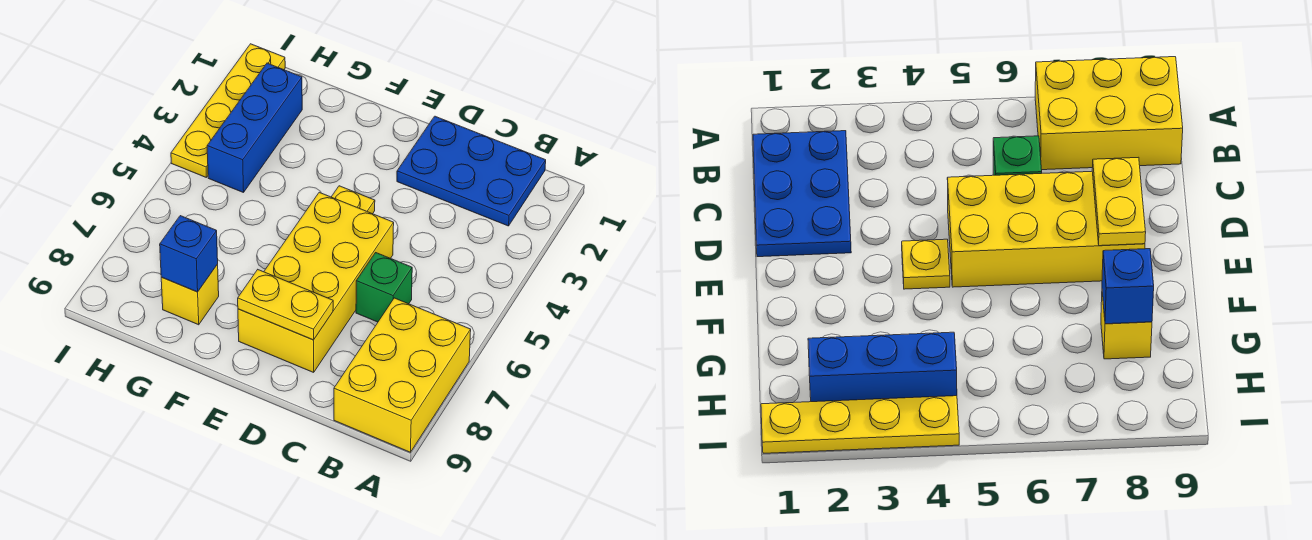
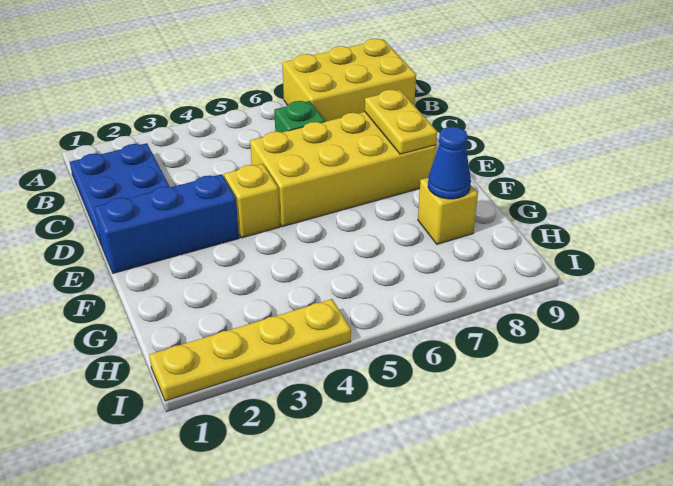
yellow plate E4 level 1 -> yellow brick E4 level 1
blue brick G8 level 2 -> blue cone G8 level 2
blue brick H2:H4 level 1 -> blue brick E1:E3 level 1

